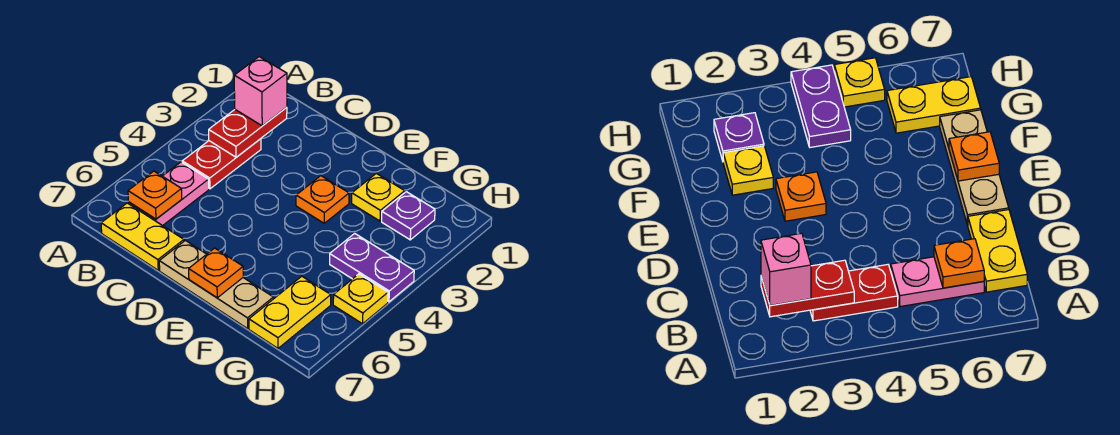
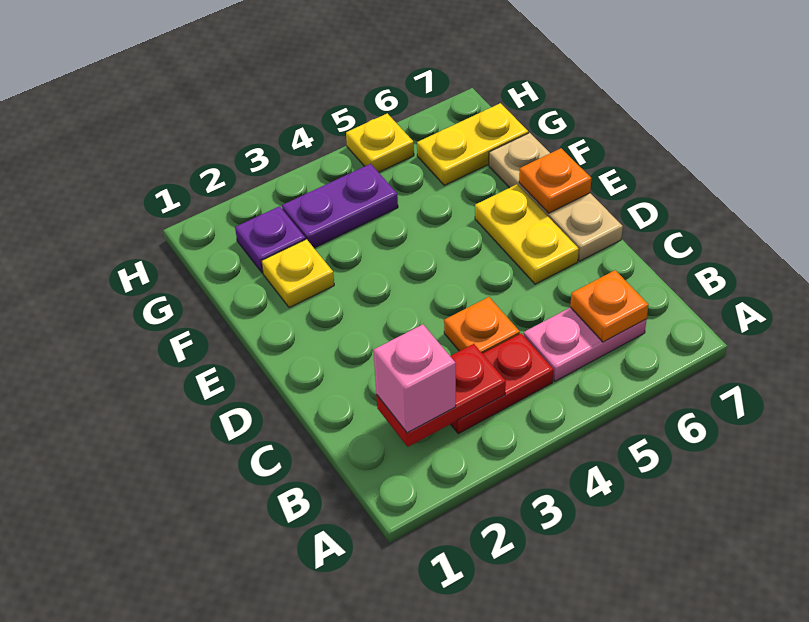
yellow plate B7:C7 level 1 -> yellow plate D6:E6 level 1
orange plate E3 level 1 -> orange plate C4 level 1
purple plate G4:H4 level 1 -> purple plate G3:G4 level 1

